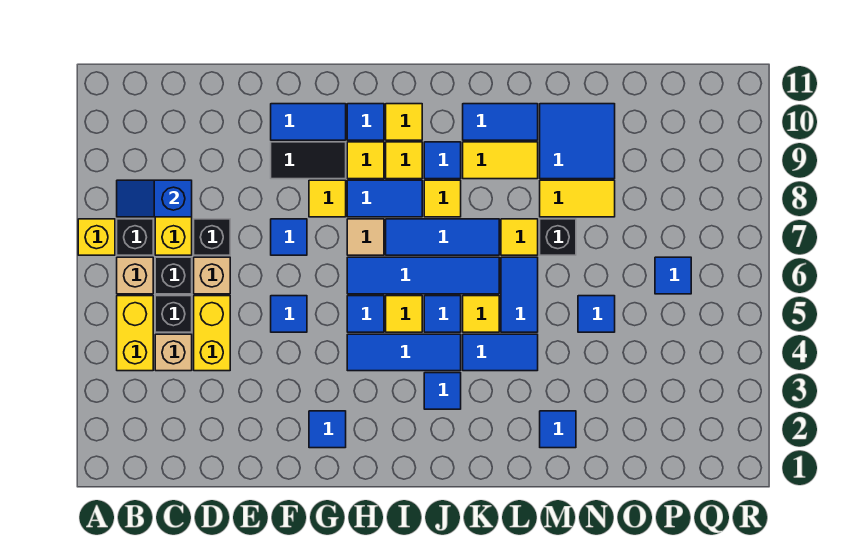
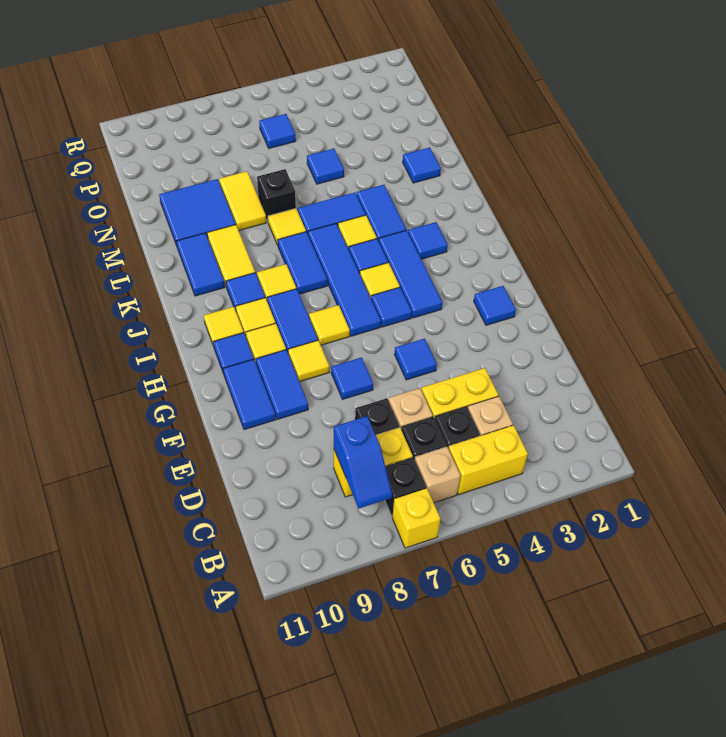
black tile F9:G9 level 1 -> blue tile F9:G9 level 1
tan tile H7 level 1 -> yellow tile H7 level 1
blue tile I7:K7 level 1 -> blue tile J7:K7 level 1

